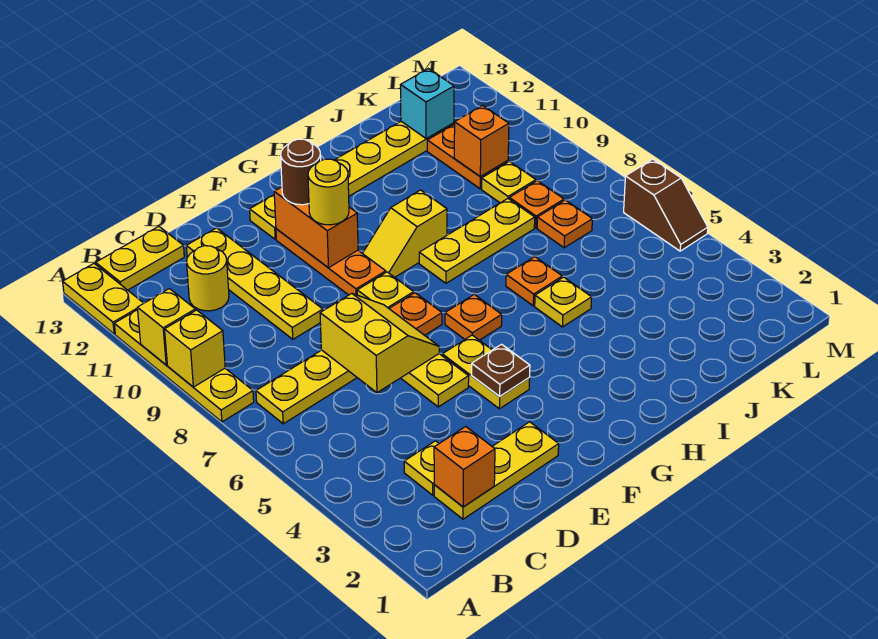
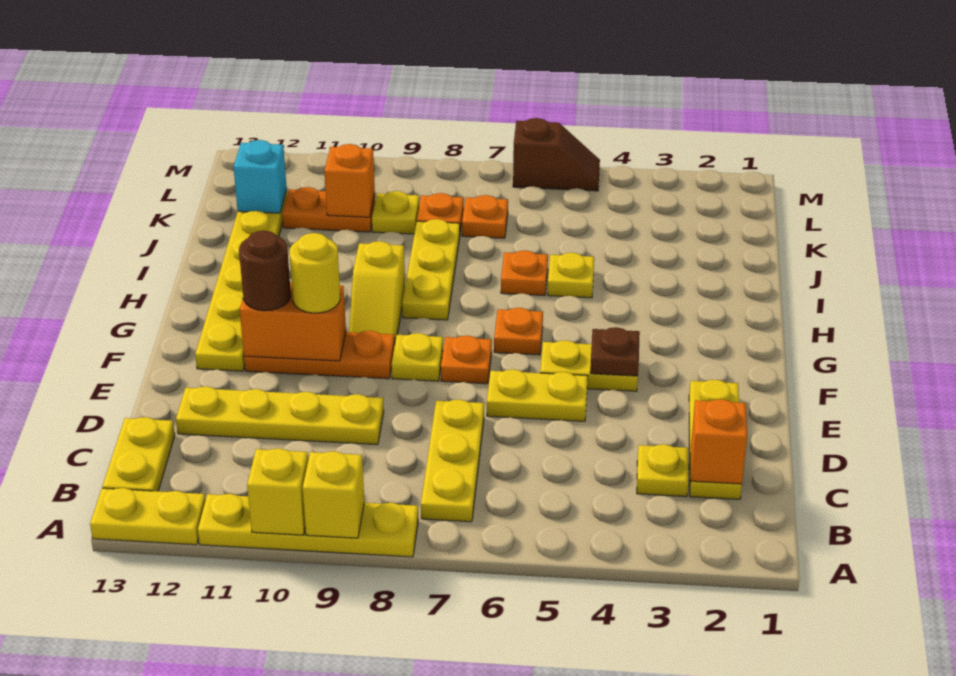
yellow round brick C11 level 1 -> none
yellow slope D6:E7 level 2 top D -> none

